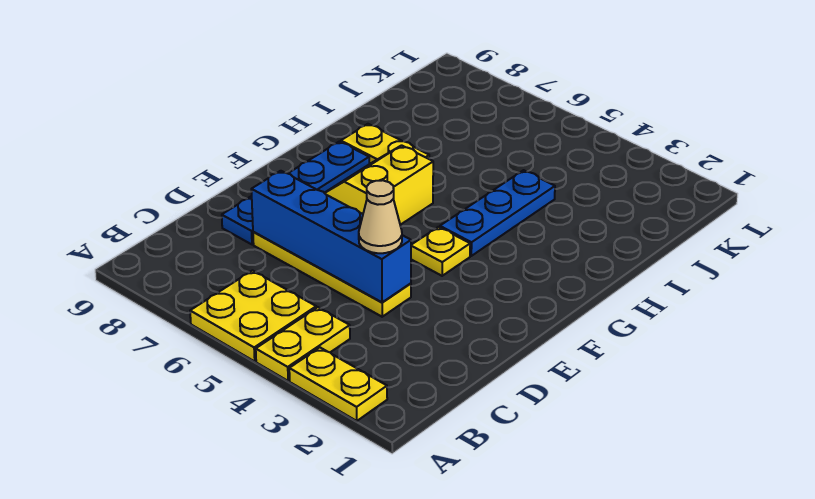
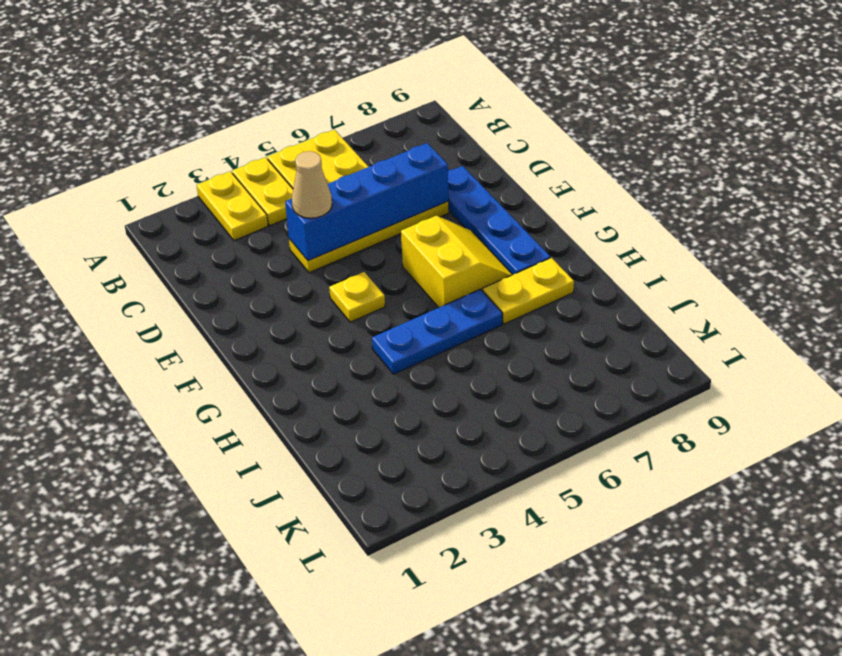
yellow plate A2:A3 level 1 -> yellow plate A3:B3 level 1
blue plate G4:I4 level 1 -> blue plate H4:H6 level 1

